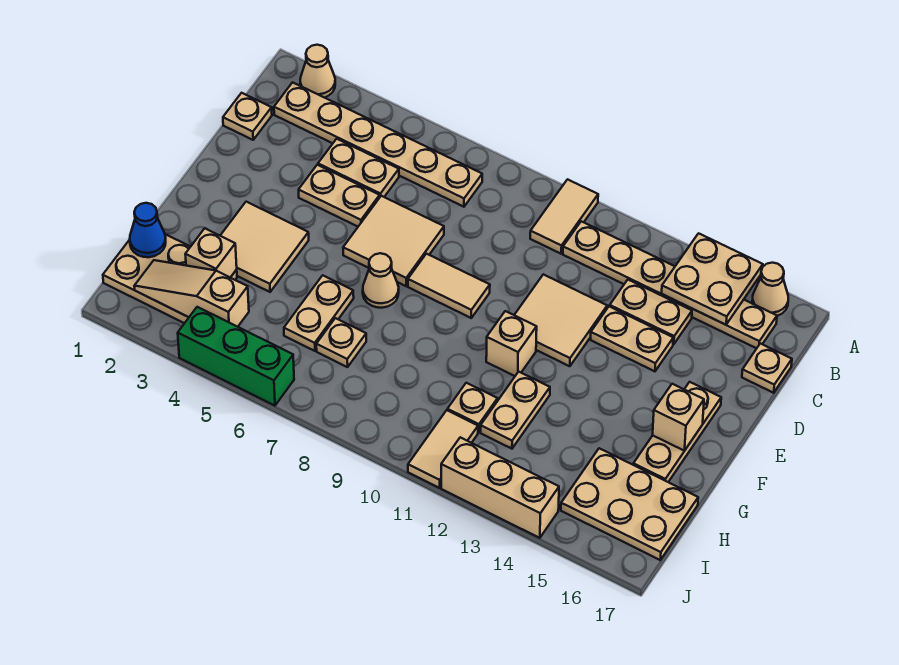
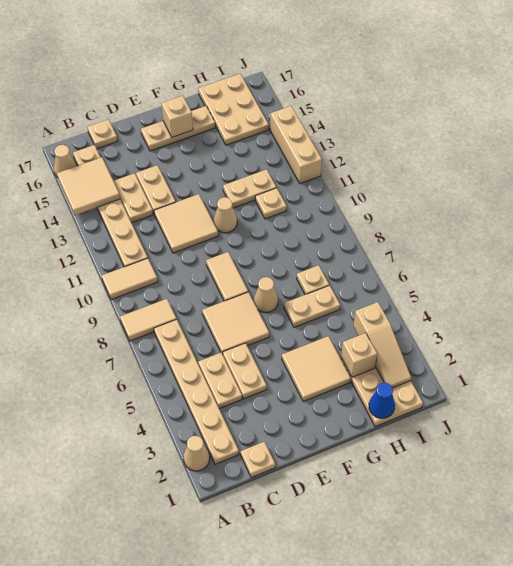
tan plate A14:B15 level 2 -> tan tile A14:B15 level 2
tan brick F11 level 1 -> tan cone F11 level 1
tan tile I11:J11 level 1 -> tan tile A8:B8 level 1
green brick J4:J6 level 1 -> none

